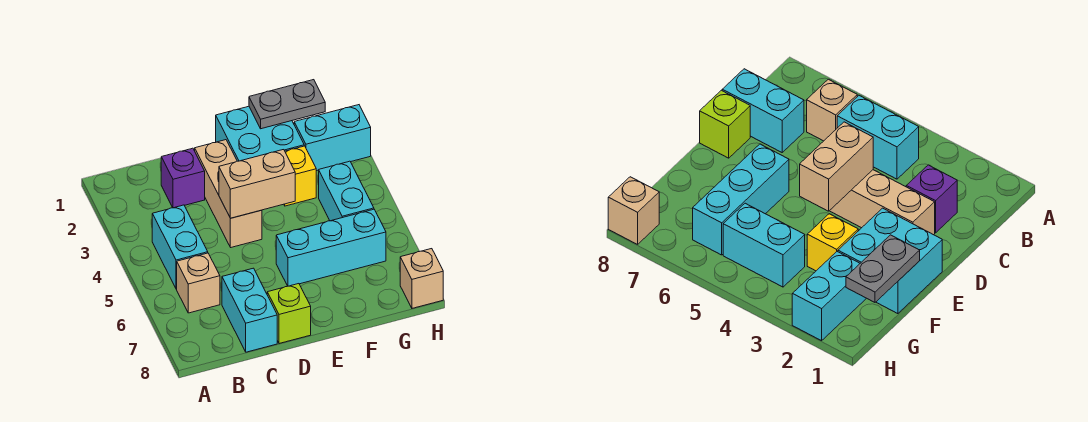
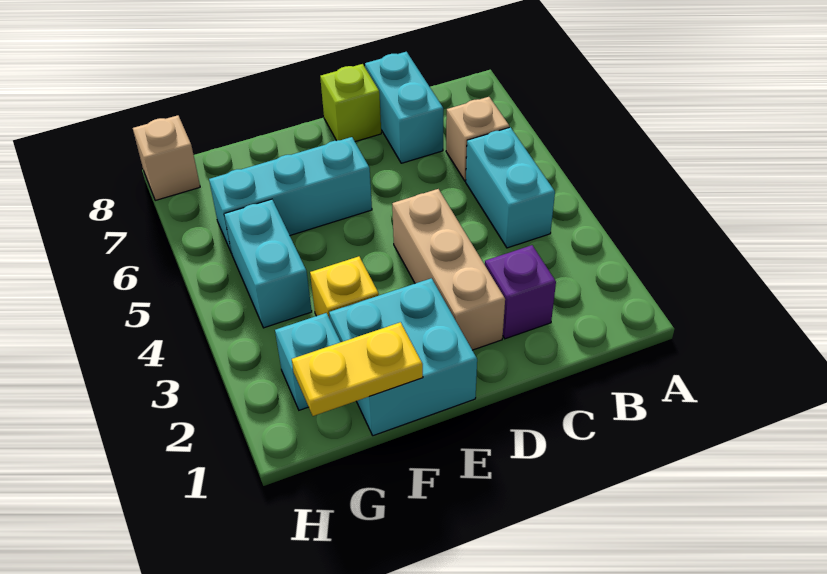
tan brick D4:E4 level 2 -> none
grey plate F1:G1 level 2 -> yellow plate F1:G1 level 2
cyan brick G2:H2 level 1 -> cyan brick G2 level 1

